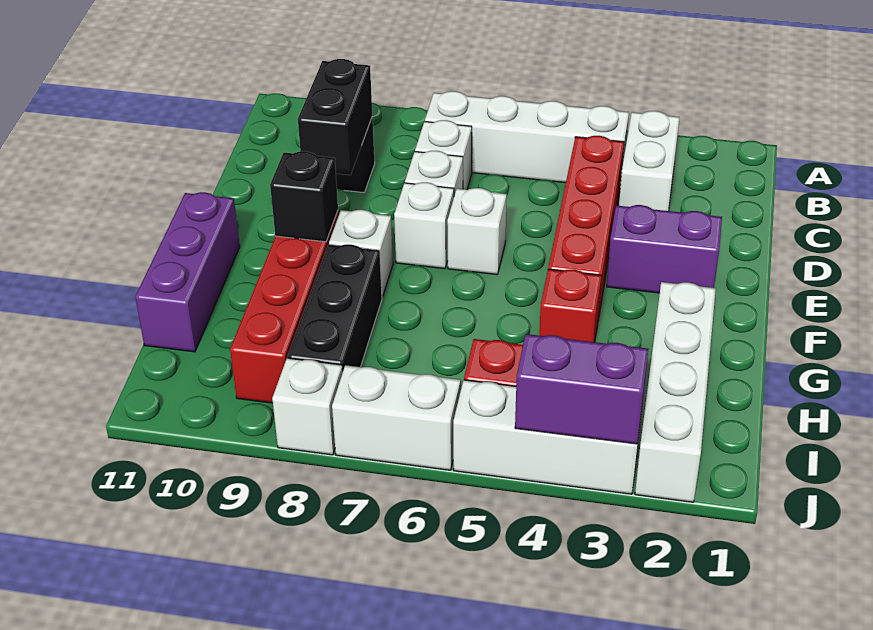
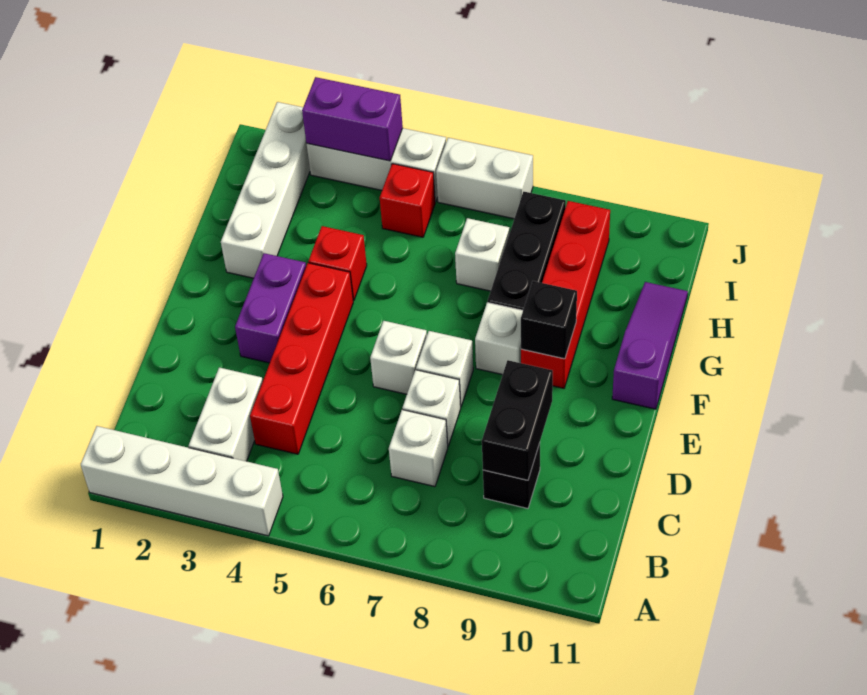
white brick B4:B7 level 1 -> white brick A1:A4 level 1
purple brick E2:E3 level 1 -> purple brick E3:F3 level 1
purple brick F11:H11 level 1 -> purple slope F11:H11 level 1 top F
white brick J8 level 1 -> white brick H7 level 1

